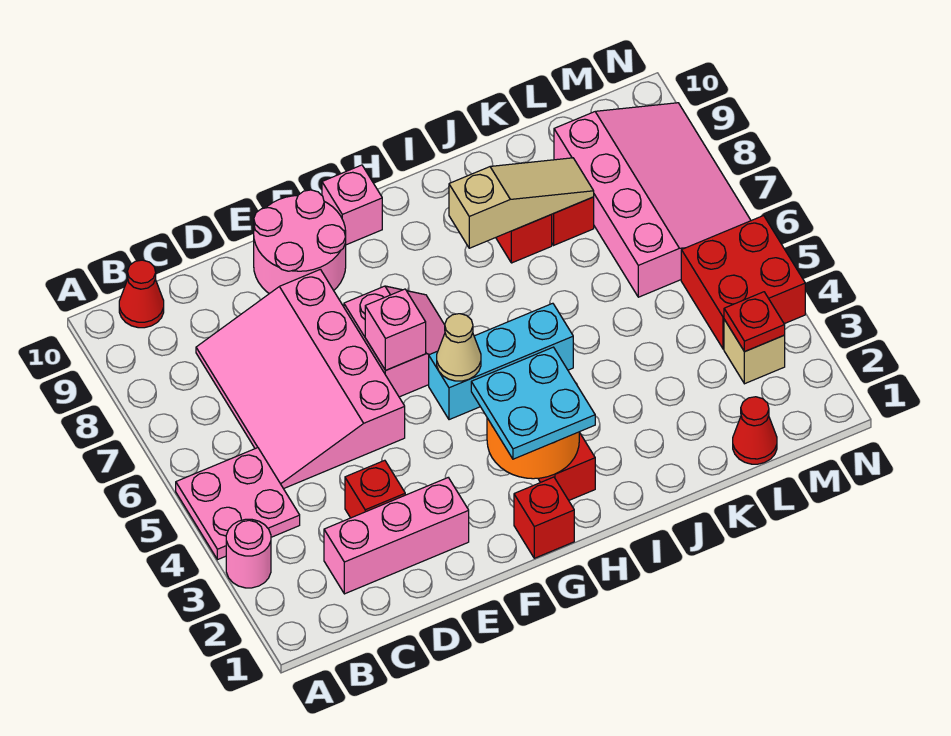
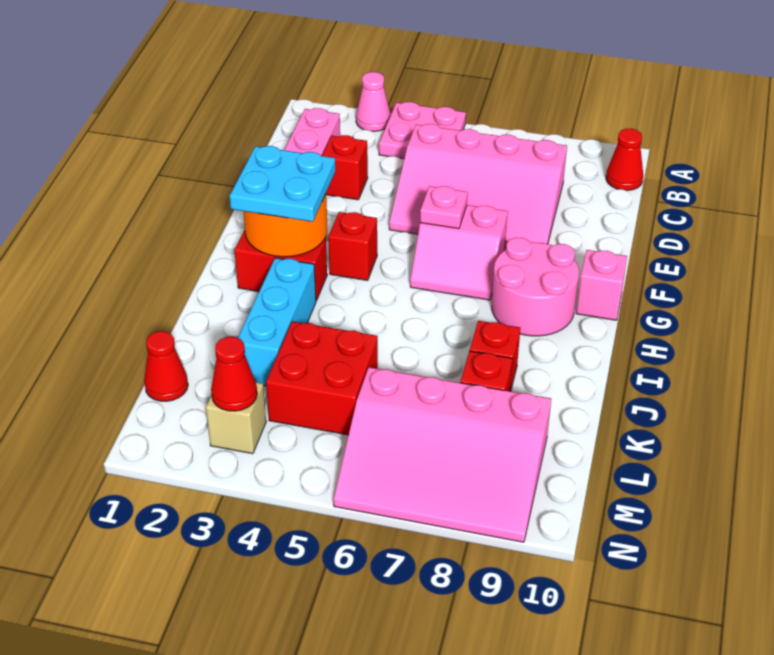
pink round brick A3 level 1 -> pink cone A3 level 1
pink slope C5:E8 level 1 top E -> pink slope C5:E8 level 1 top C
pink round brick E9:F10 level 1 -> pink round brick G8:H9 level 1
pink brick F6 level 2 -> pink plate F6 level 2
red brick G1 level 1 -> red brick G4 level 1
cyan brick G5:I5 level 1 -> cyan brick I3:K3 level 1
tan cone G5 level 2 -> none
tan slope I8:K8 level 2 top I -> none
red plate M3 level 2 -> red cone M3 level 2
red brick M4:N5 level 1 -> red brick K4:L5 level 1

